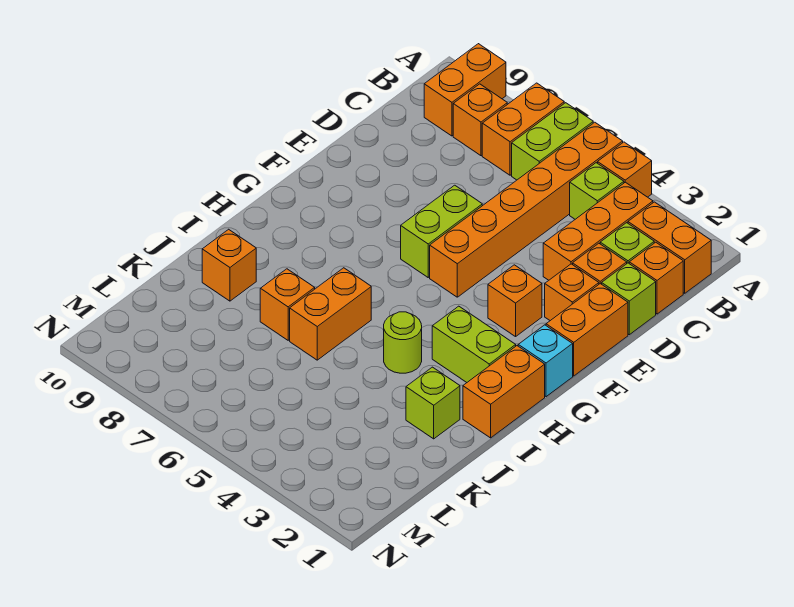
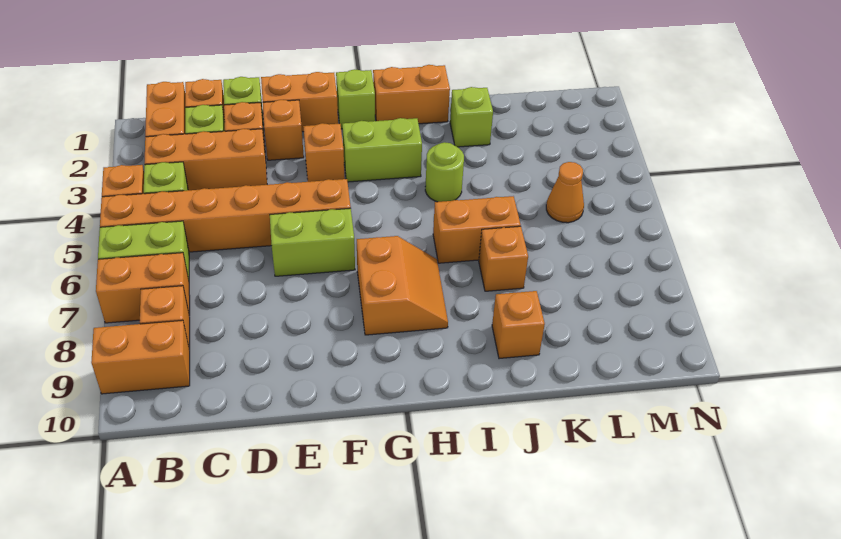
cyan brick G1 level 1 -> lime brick G1 level 1
none -> orange slope G7:H8 level 1 top G
lime brick H2:H3 level 1 -> lime brick G3:H3 level 1
none -> orange cone L5 level 1

